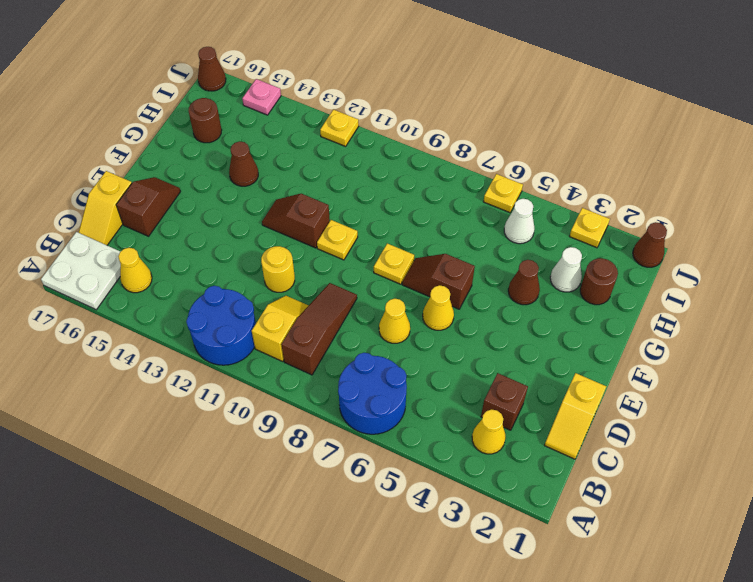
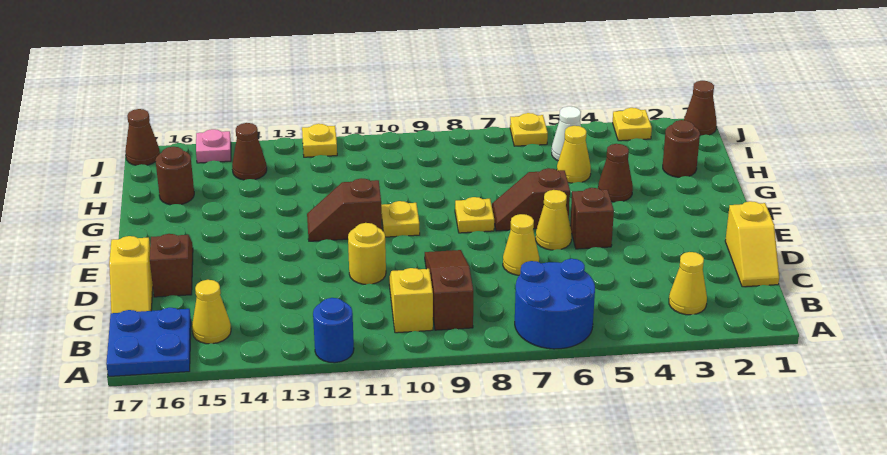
blue round brick A11:B12 level 1 -> blue round brick A12 level 1
white plate A16:B17 level 1 -> blue plate A16:B17 level 1
brown brick C3 level 1 -> brown brick E5 level 1
brown cone G14 level 1 -> brown cone I14 level 1
white cone H3 level 1 -> none
none -> yellow cone H5 level 1

